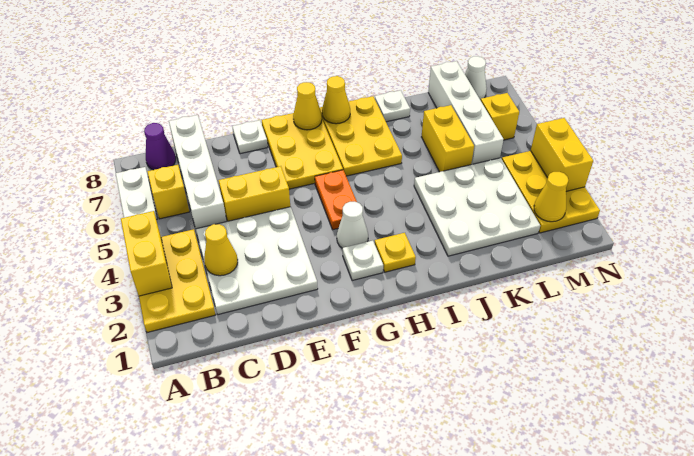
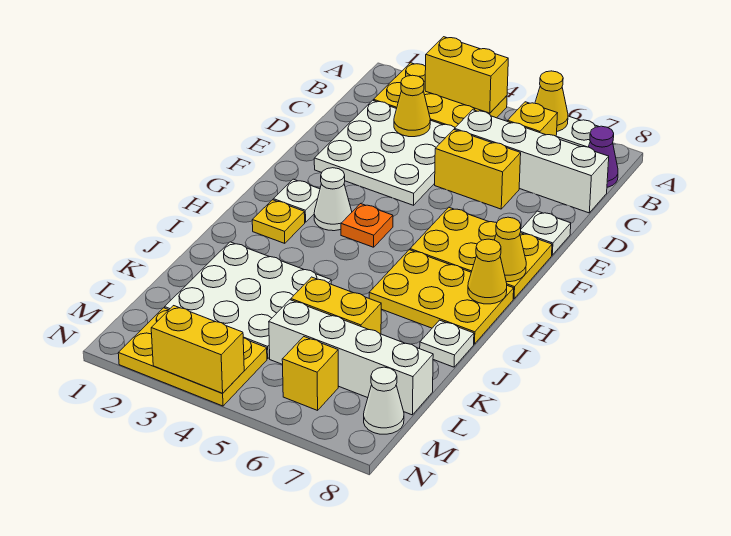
yellow brick D5:E5 level 1 -> yellow brick D5:D6 level 1
orange plate G4:G5 level 1 -> orange plate G4 level 1
yellow cone M2 level 2 -> yellow cone A6 level 2

